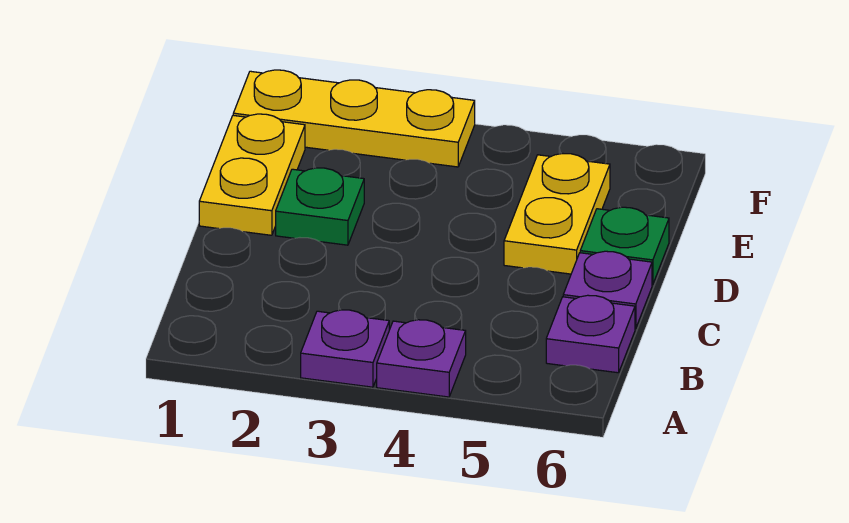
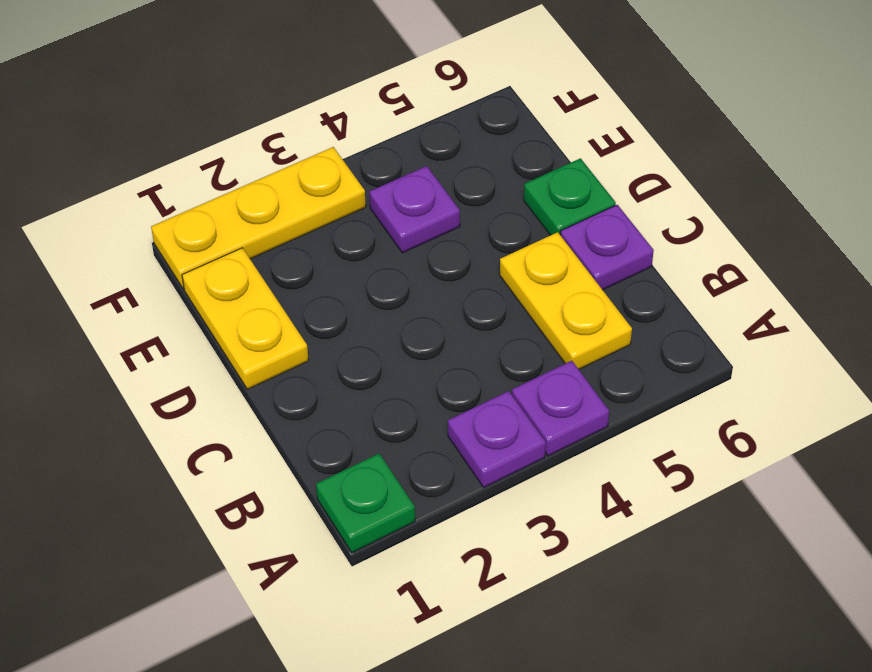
purple plate B6 level 1 -> purple plate E4 level 1
green plate D2 level 1 -> green plate A1 level 1
yellow plate D5:E5 level 1 -> yellow plate B5:C5 level 1

